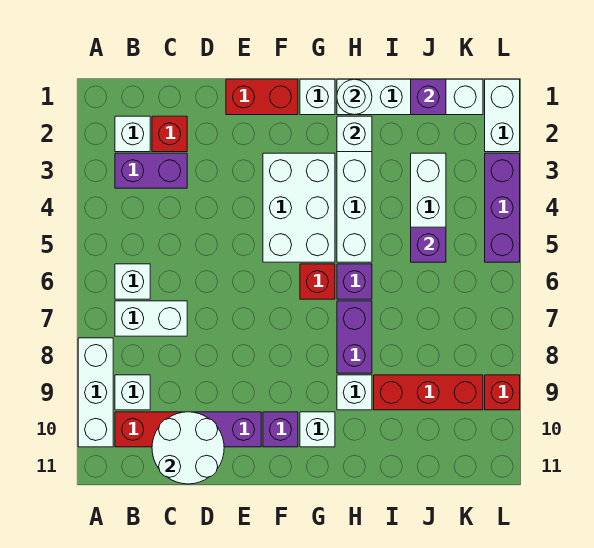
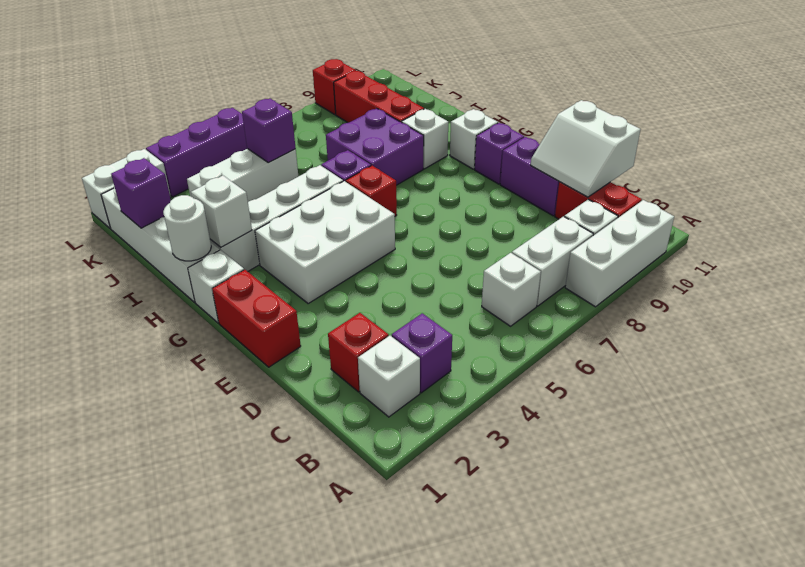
purple brick B3:C3 level 1 -> purple brick B3 level 1
white brick B7:C7 level 1 -> white brick B7:B8 level 1
white round brick C10:D11 level 2 -> white slope C10:D11 level 2 top 11
purple brick H7:H8 level 1 -> purple brick H7:I8 level 1

